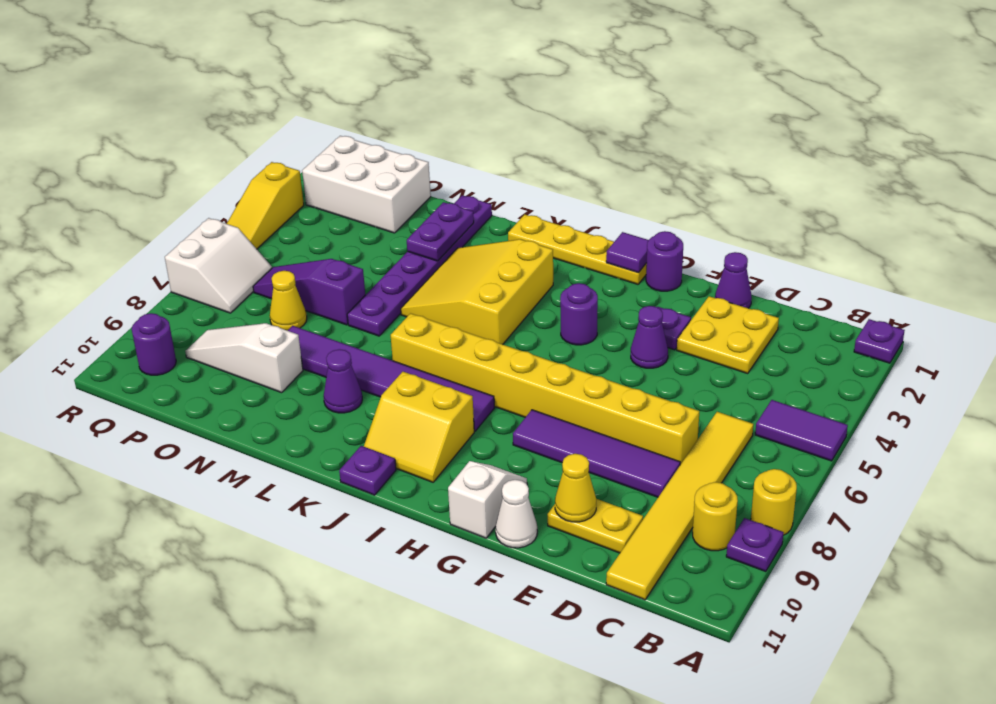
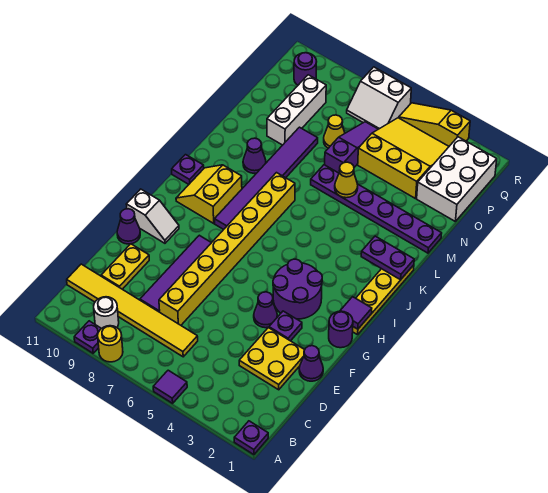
purple tile A5:B5 level 1 -> purple tile A5 level 1
yellow round brick B9 level 1 -> white round brick B9 level 1
yellow cone E10 level 2 -> yellow cone M5 level 2
white cone F11 level 1 -> purple cone F11 level 1
purple round brick H4 level 1 -> purple round brick G3:H4 level 1
yellow slope J3:L5 level 1 top J -> yellow slope O3:Q5 level 1 top O
purple plate M2:M3 level 2 -> purple plate K1:K2 level 2
white slope N9:P9 level 1 top N -> white brick N9:P9 level 1

